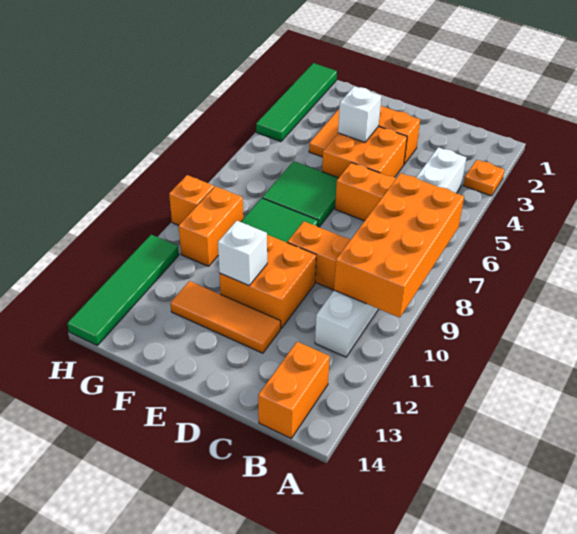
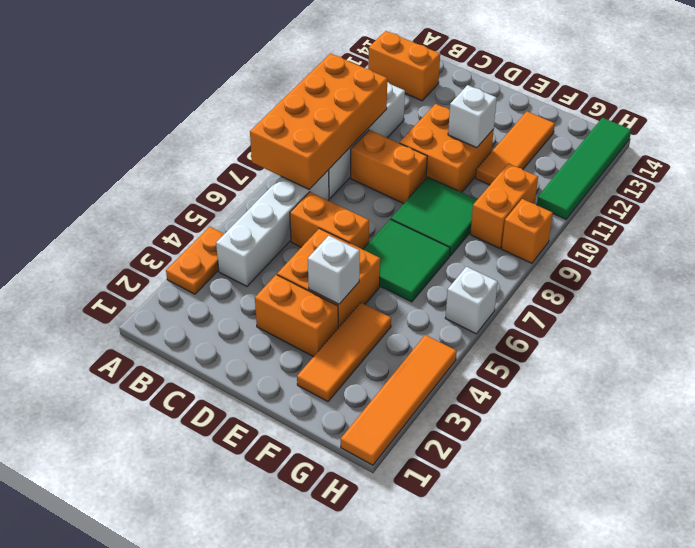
orange plate A3 level 1 -> orange plate A3:A4 level 1
orange brick B13:B14 level 1 -> orange brick A13:B13 level 1
orange tile D12:F12 level 1 -> orange tile F11:F13 level 1
green tile H1:H4 level 1 -> orange tile H1:H4 level 1
none -> white brick H6 level 1

